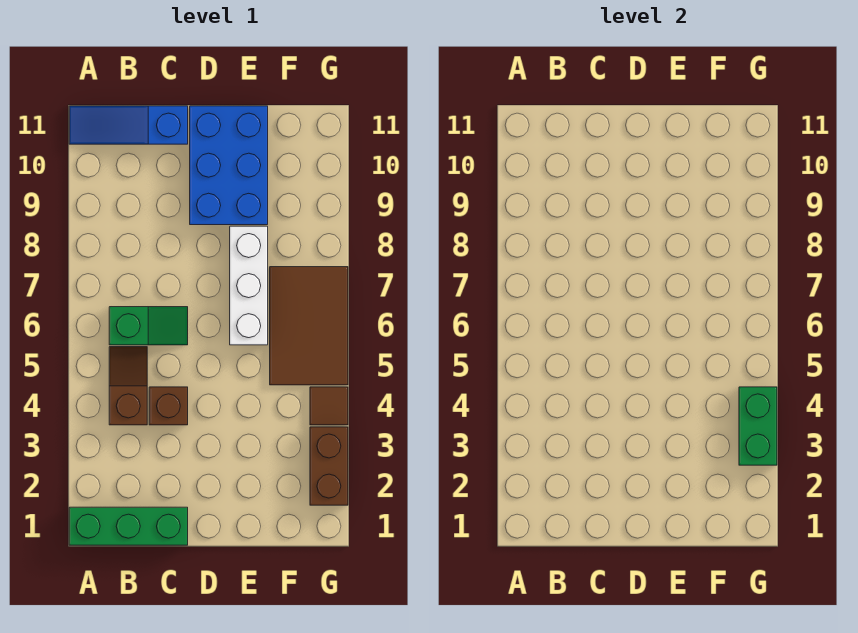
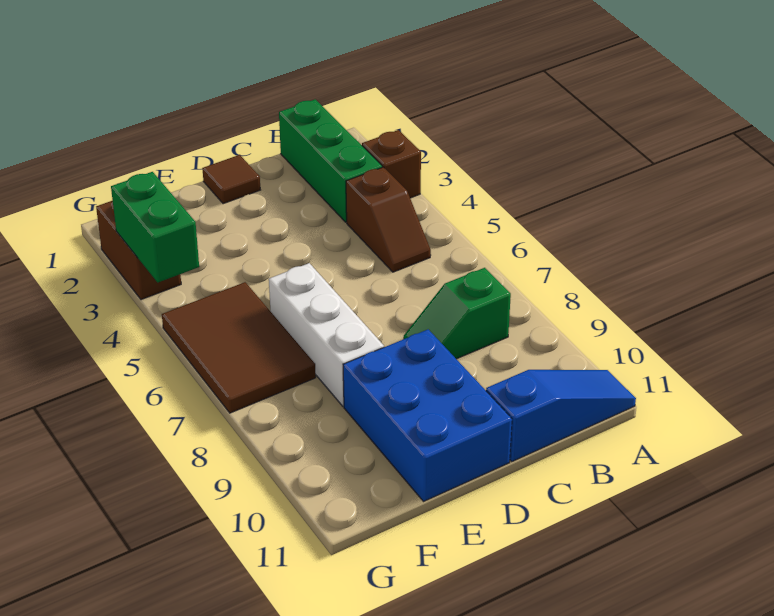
green brick A1:C1 level 1 -> green brick B1:B3 level 1
green slope B6:C6 level 1 top B -> green slope B8:C8 level 1 top B
brown brick C4 level 1 -> brown brick A3 level 1
brown tile G4 level 1 -> brown tile D1 level 1

